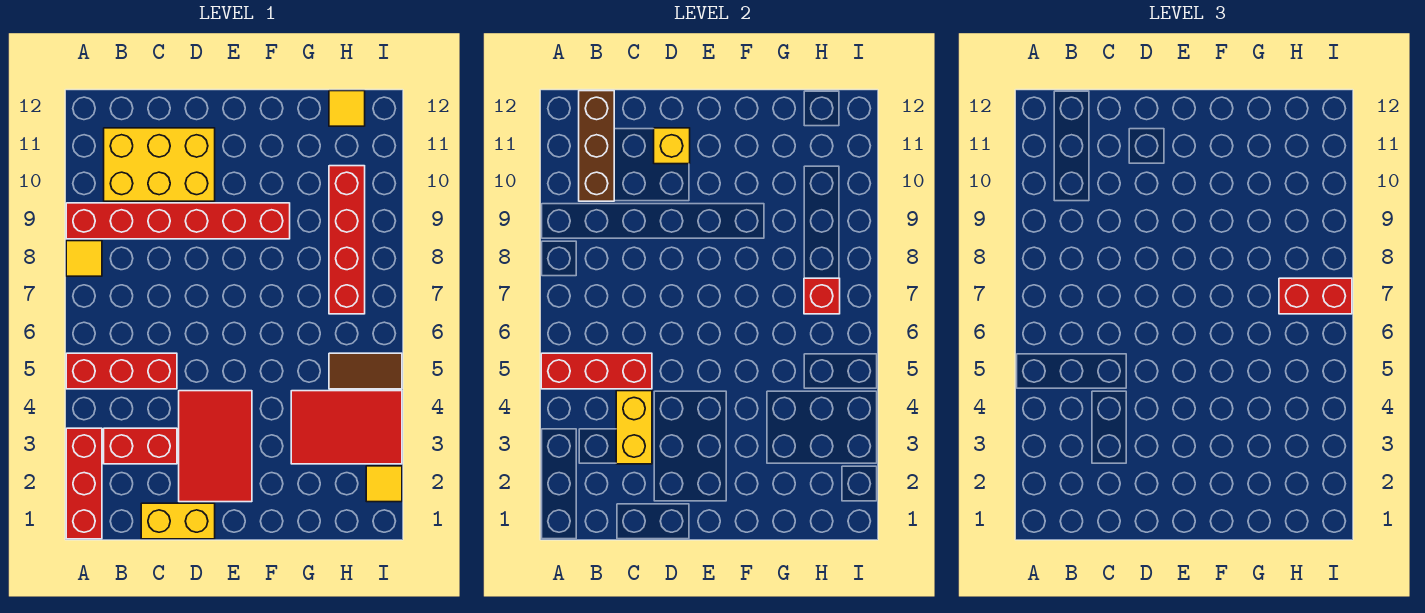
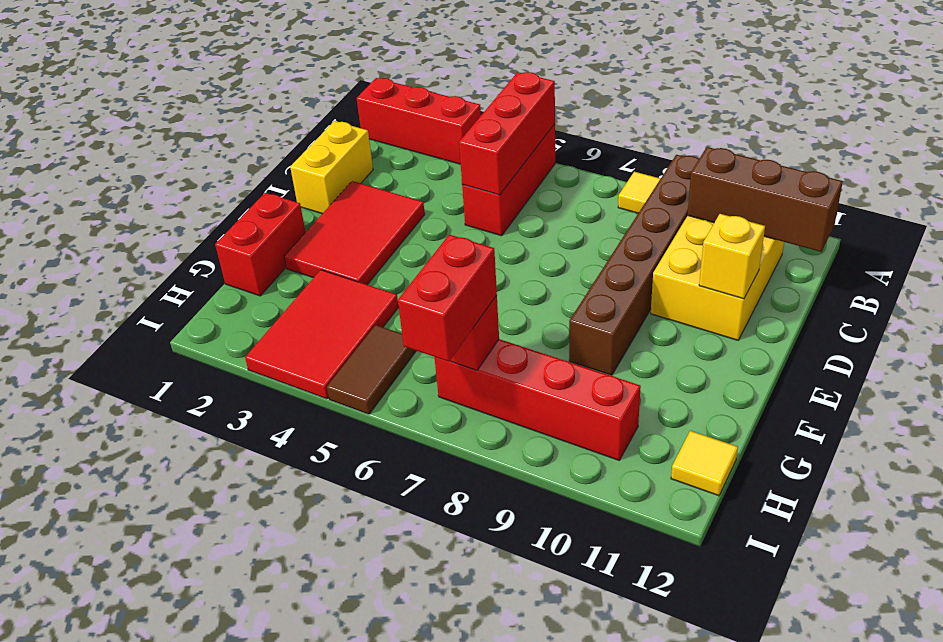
red brick A9:F9 level 1 -> brown brick A9:F9 level 1
red brick B3:C3 level 1 -> red brick F1:G1 level 1
yellow brick C3:C4 level 2 -> none
red tile D2:E4 level 1 -> red tile D2:F3 level 1
yellow tile I2 level 1 -> none

